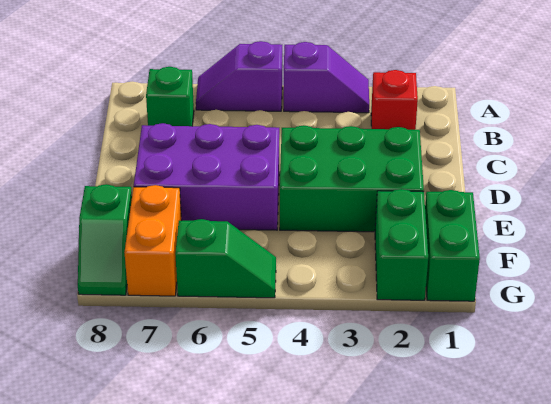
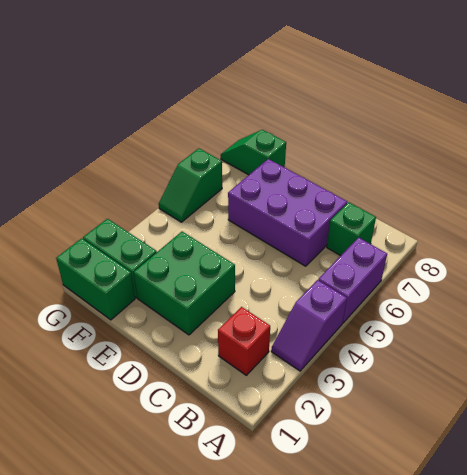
purple slope A5:A6 level 1 top 5 -> purple brick A5:A6 level 1
green brick D2:E4 level 1 -> green brick D2:E3 level 1
purple brick D5:E7 level 1 -> purple brick C6:E7 level 1
orange brick F7:G7 level 1 -> none

